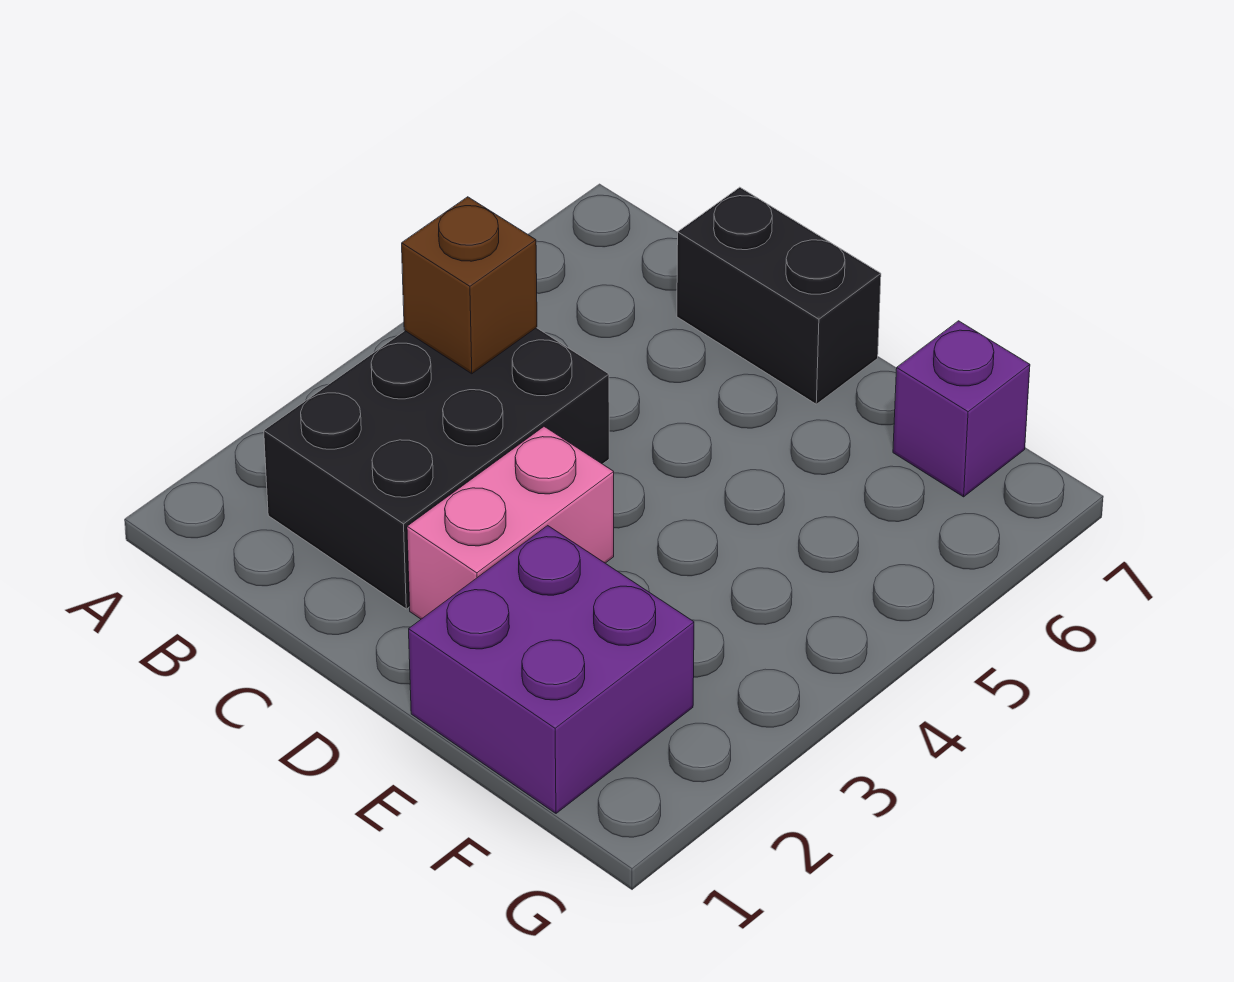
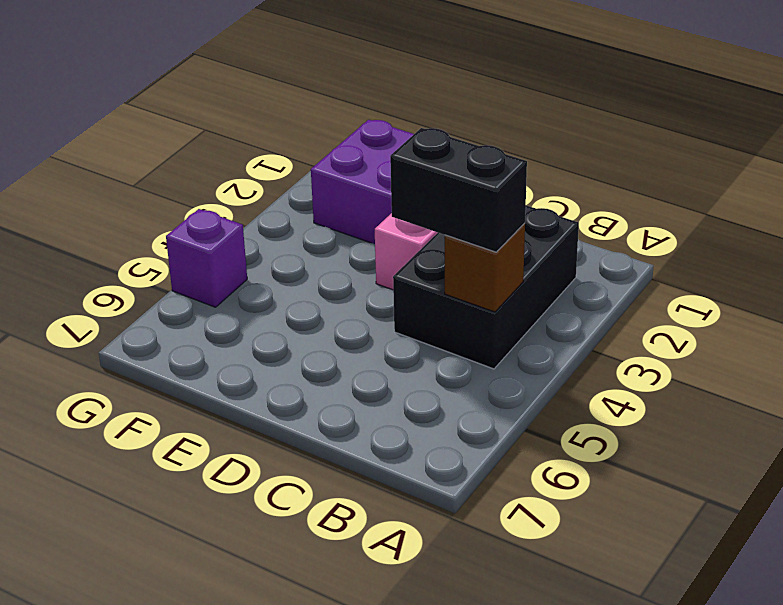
black brick C7:D7 level 1 -> black brick B4:C4 level 3
purple brick F7 level 1 -> purple brick G5 level 1

